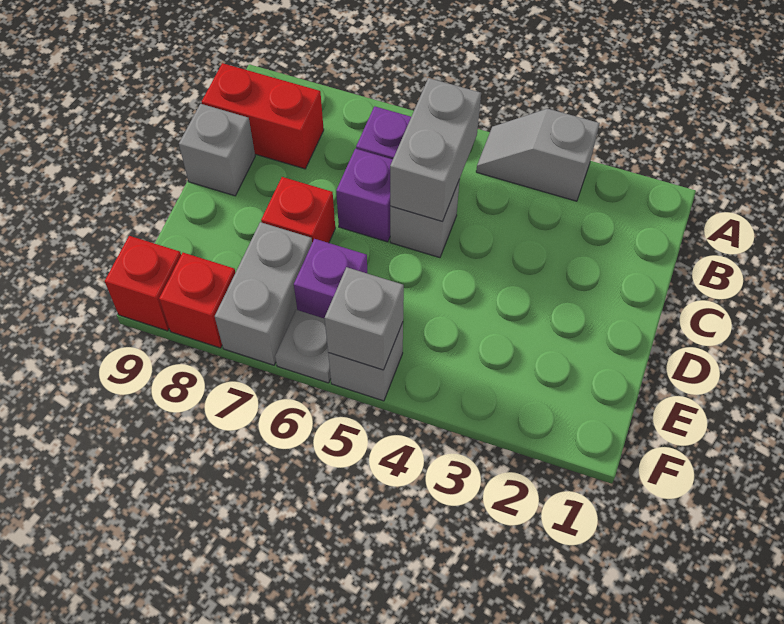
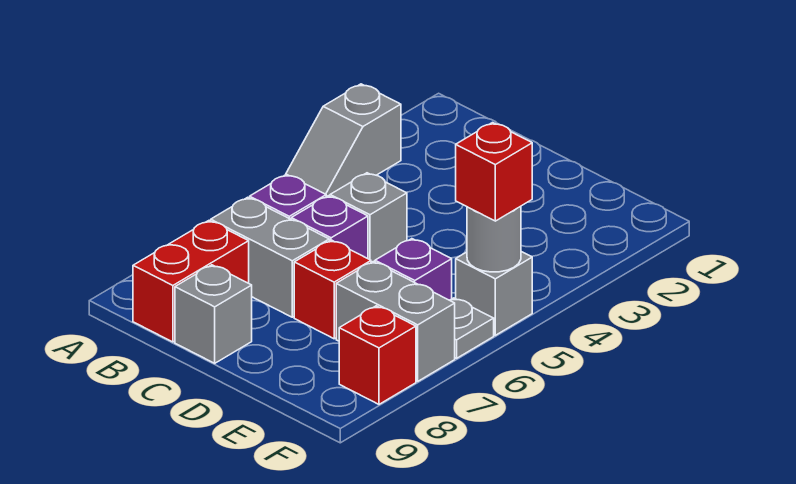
grey brick B5:C5 level 2 -> grey brick B7:C7 level 1
grey brick F5 level 2 -> grey round brick F5 level 2
red brick F9 level 1 -> red brick F5 level 3

